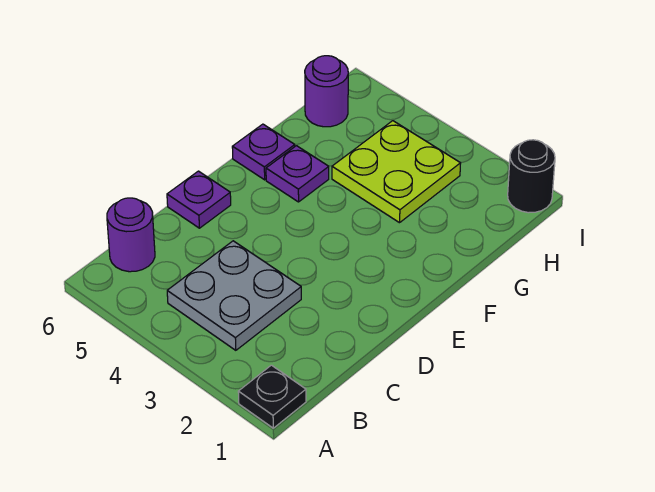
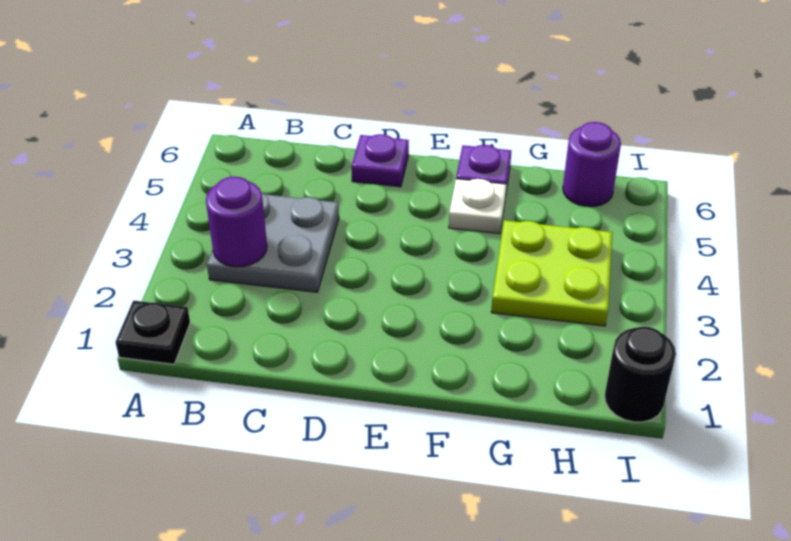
purple round brick B6 level 1 -> purple round brick B3 level 2
purple plate F5 level 1 -> white plate F5 level 1

